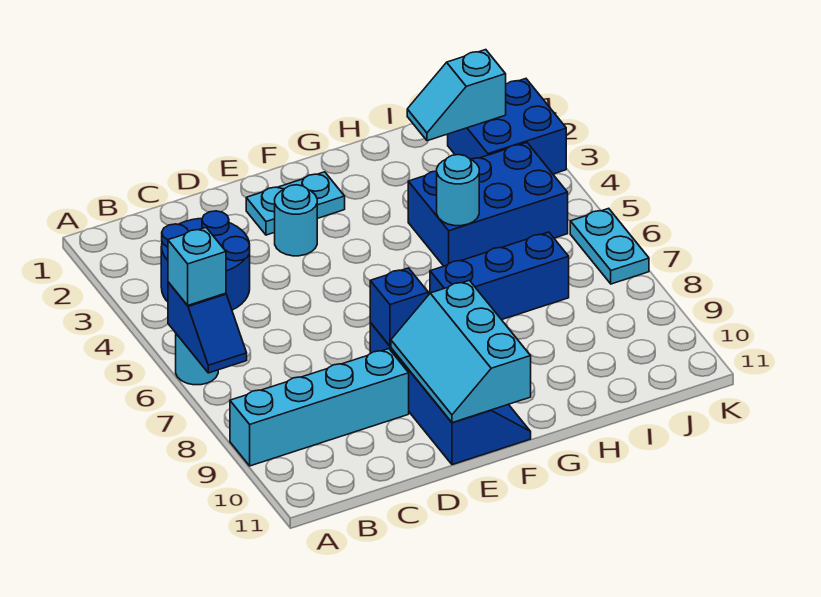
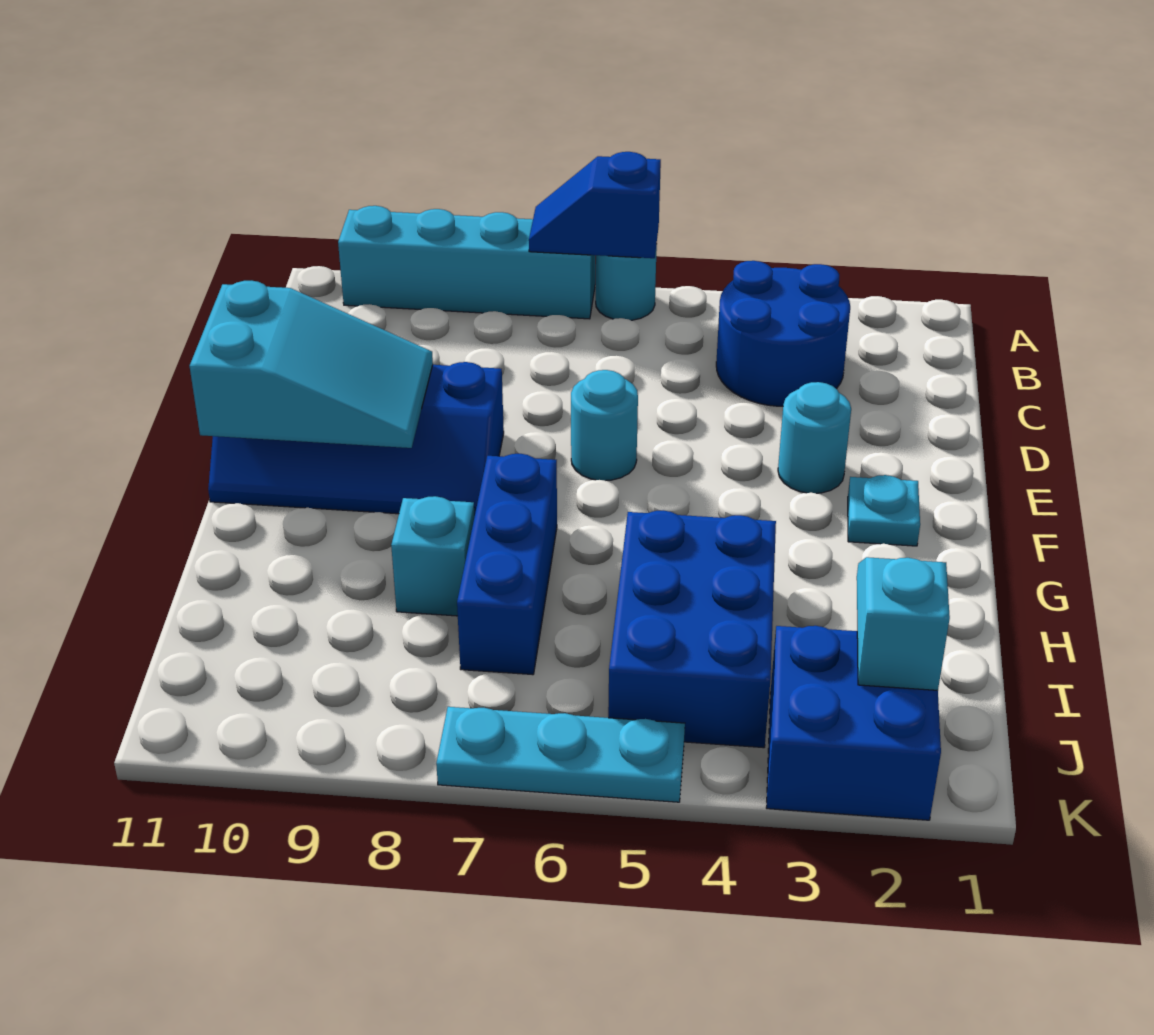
cyan brick A6 level 3 -> cyan brick H8 level 1
cyan brick A9:D9 level 1 -> cyan brick A7:A10 level 1
cyan plate E2:F2 level 1 -> cyan plate F2 level 1
blue brick E8 level 2 -> none
cyan slope E9:F11 level 2 top F -> cyan slope E9:F11 level 2 top 11
cyan round brick H5 level 2 -> cyan round brick E6 level 1
cyan plate K6:K7 level 1 -> cyan plate K5:K7 level 1

